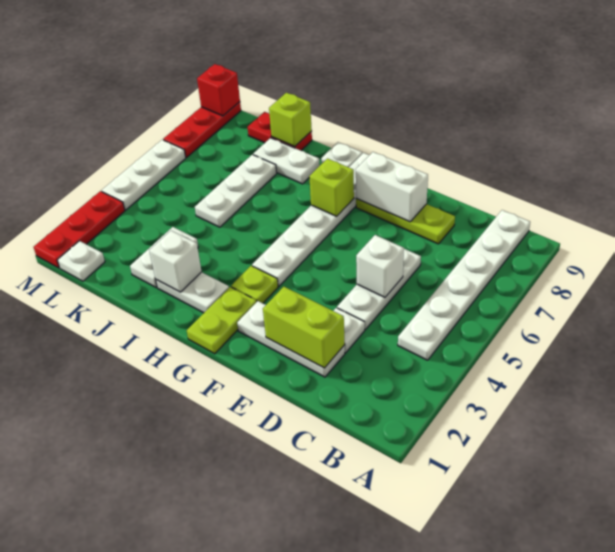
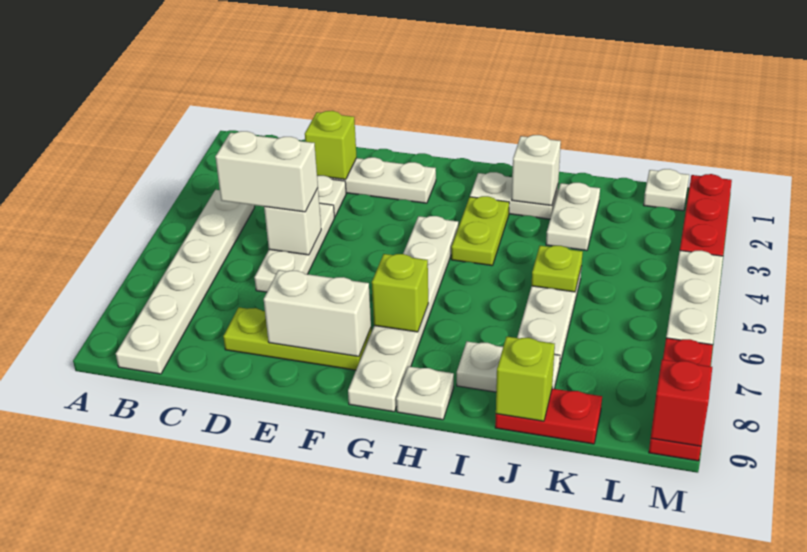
none -> white brick C5:D5 level 3
lime brick D2:E2 level 2 -> lime brick D2 level 2
lime plate G1:G2 level 1 -> lime plate H3:H4 level 1
lime plate G3 level 1 -> lime plate J5 level 2

